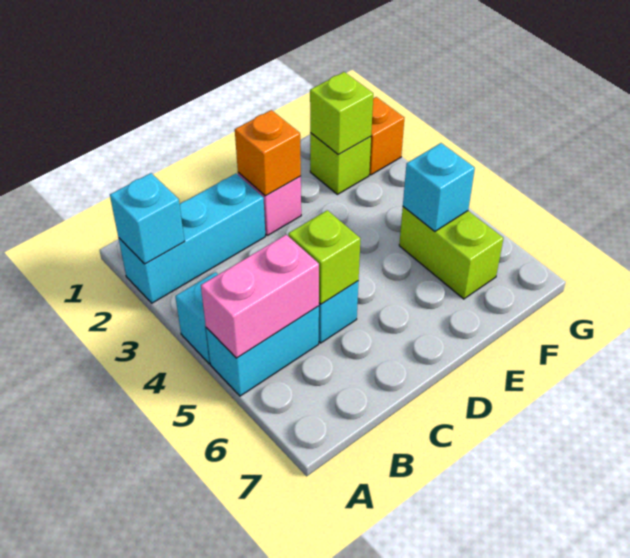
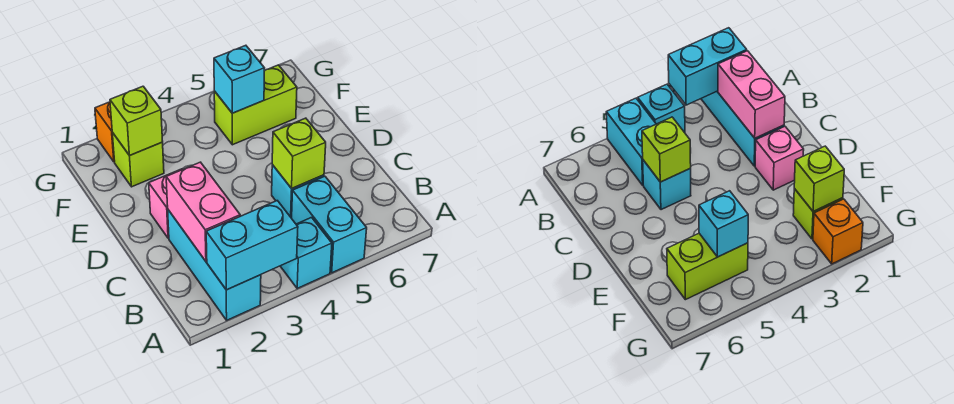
cyan brick A2 level 2 -> cyan brick A2:A3 level 2
pink brick A5:B5 level 2 -> pink brick B2:C2 level 2
orange brick D2 level 2 -> none

